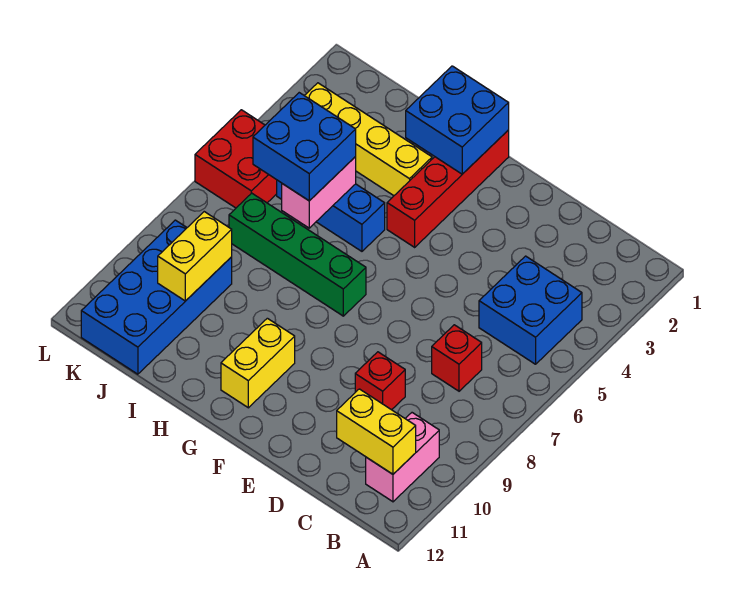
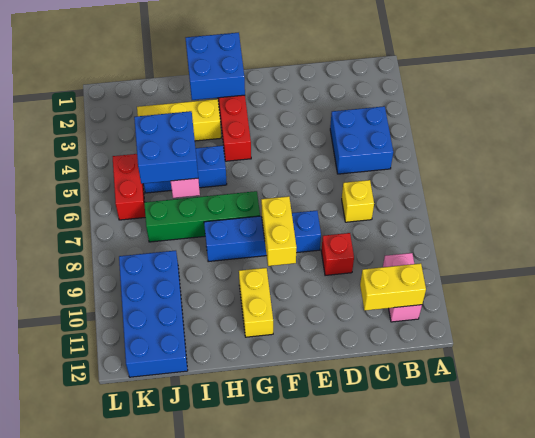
red brick C7 level 1 -> yellow brick C7 level 1
none -> blue brick E8:H8 level 1
yellow brick H3:K3 level 1 -> yellow brick H3:J3 level 1
yellow brick J9:J10 level 2 -> yellow brick F8:F9 level 2
red brick K5:L6 level 1 -> red brick K5:K6 level 1

